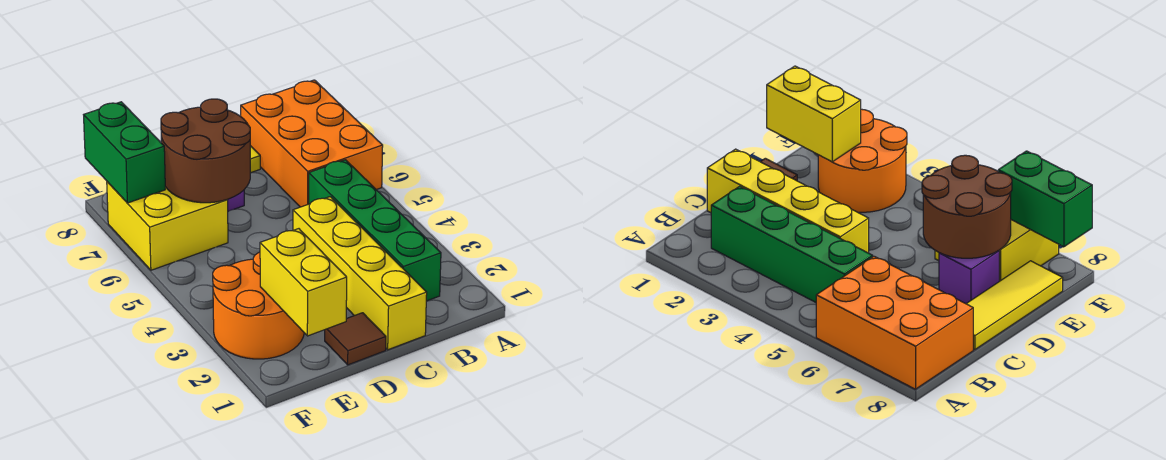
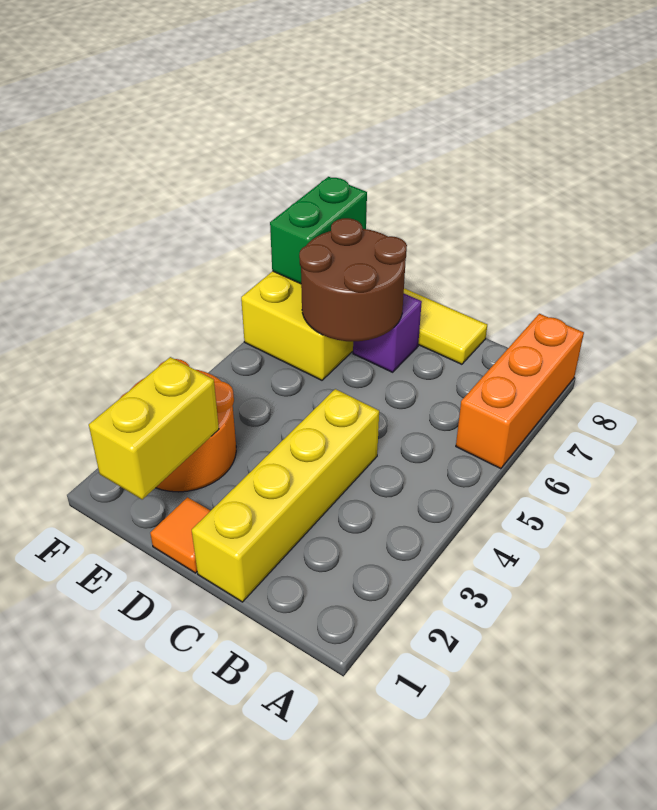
orange brick A6:B8 level 1 -> orange brick A6:A8 level 1
green brick B2:B5 level 1 -> none
brown tile D1 level 1 -> orange tile D1 level 1

